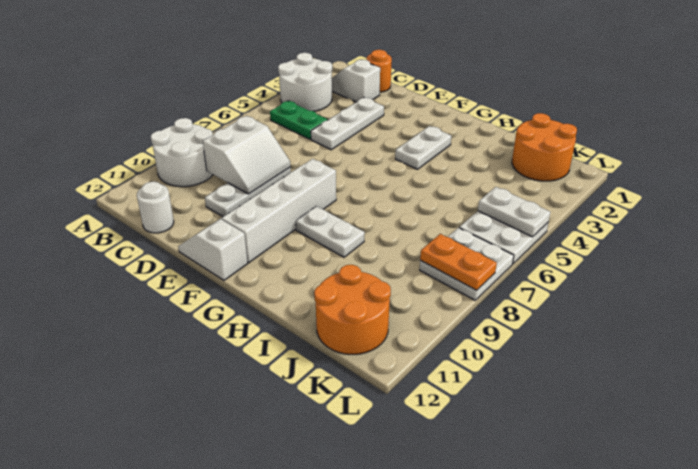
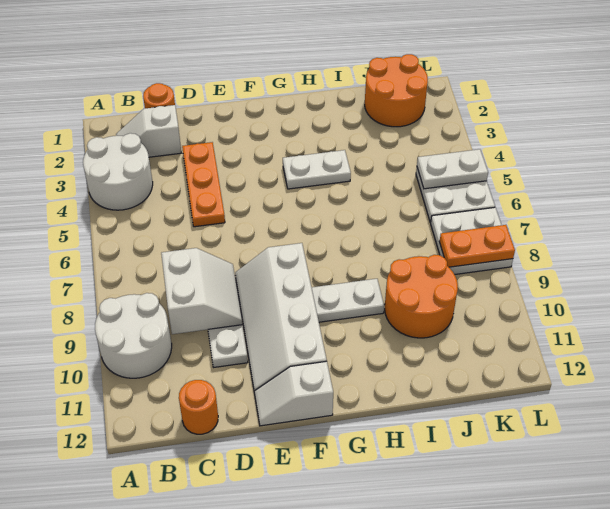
green plate B5:C5 level 1 -> none
white round brick C12 level 1 -> orange round brick C12 level 1
white plate D3:D5 level 1 -> orange plate D3:D5 level 1
white plate G3:G4 level 1 -> white plate G4:H4 level 1
orange round brick J11:K12 level 1 -> orange round brick I9:J10 level 1

